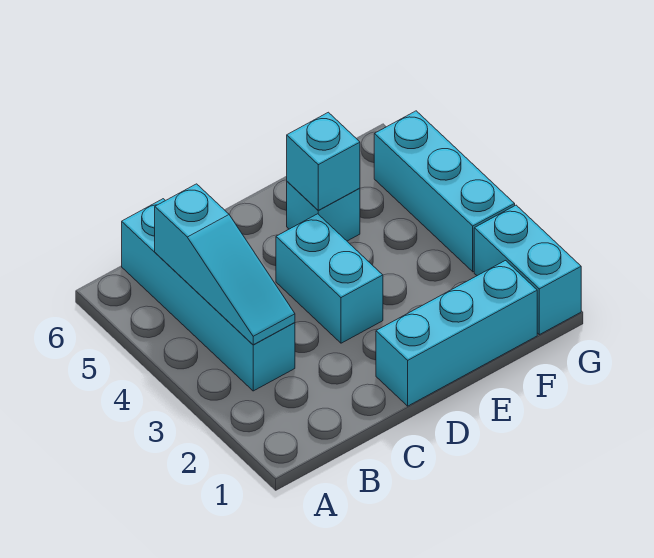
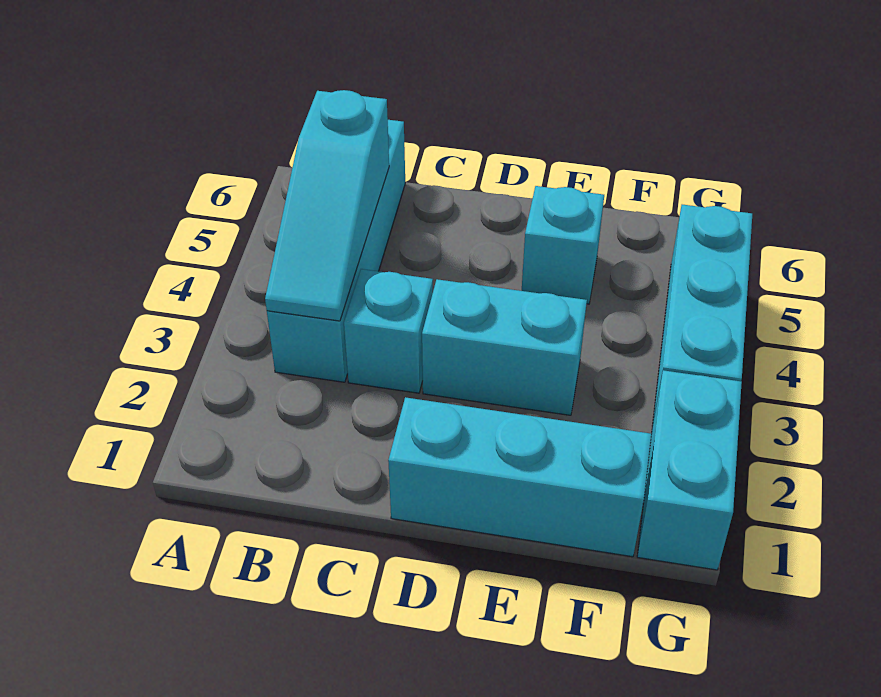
cyan brick D3:D4 level 1 -> cyan brick D3:E3 level 1
cyan brick E5 level 2 -> cyan brick C3 level 1

